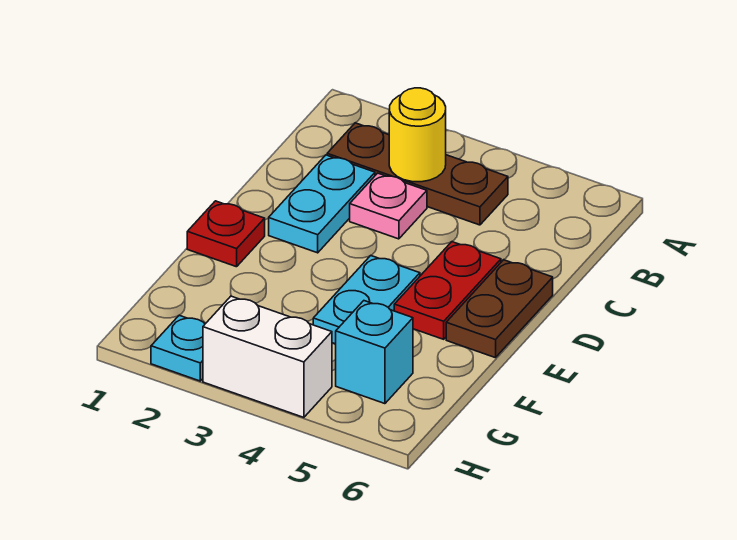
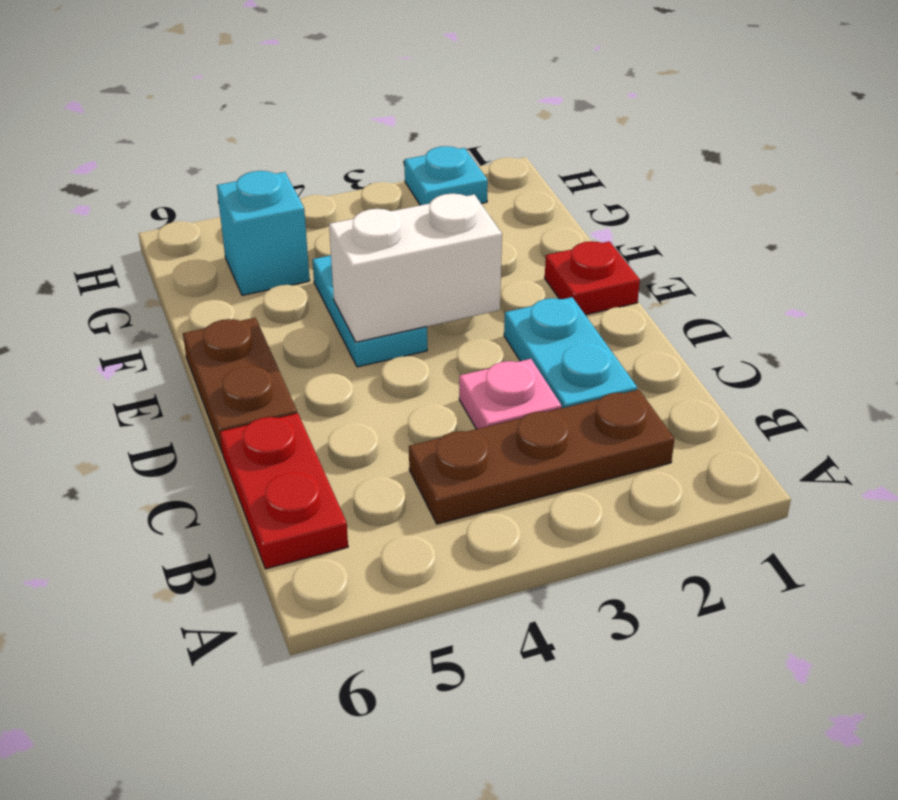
yellow round brick B3 level 2 -> none
red plate D5:E5 level 1 -> red plate B6:C6 level 1
white brick H3:H4 level 1 -> white brick E3:E4 level 2

